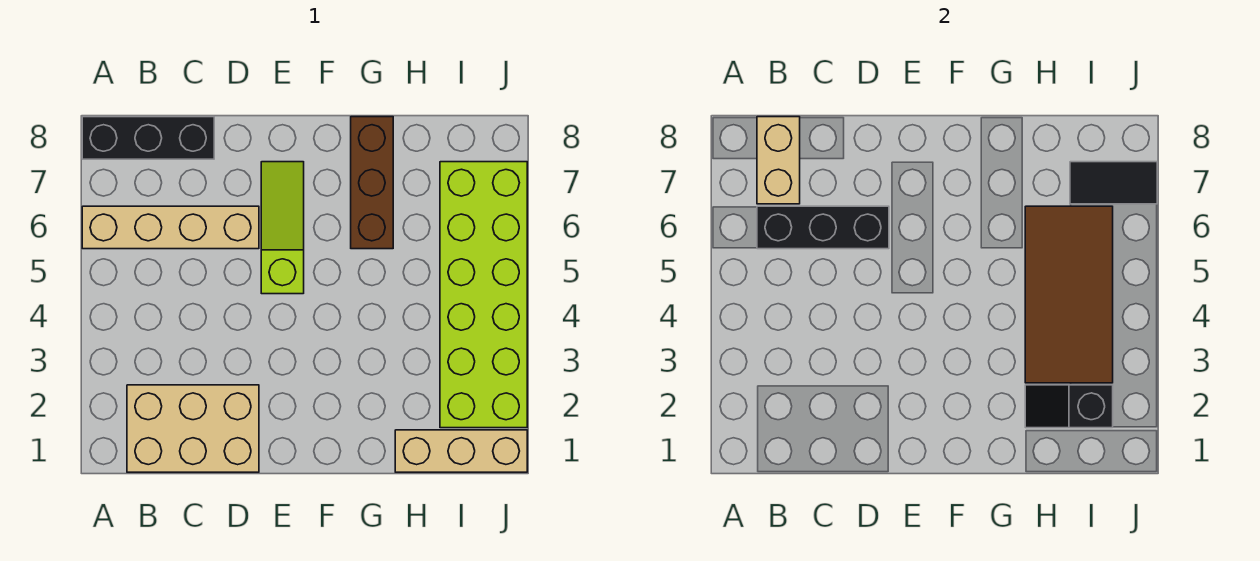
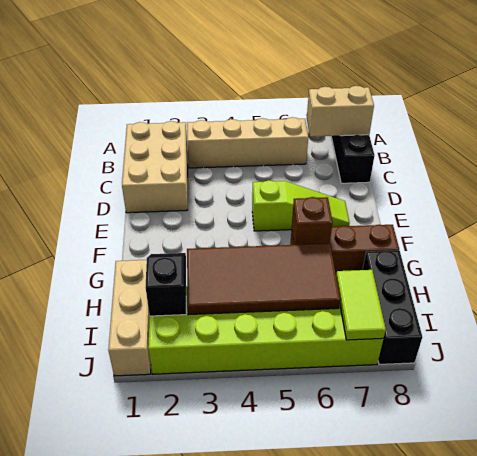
tan brick A6:D6 level 1 -> tan brick B3:B6 level 1
black brick B6:D6 level 2 -> black brick H8:J8 level 1
none -> brown brick G6 level 2
black tile I7:J7 level 2 -> lime tile I7:J7 level 2

